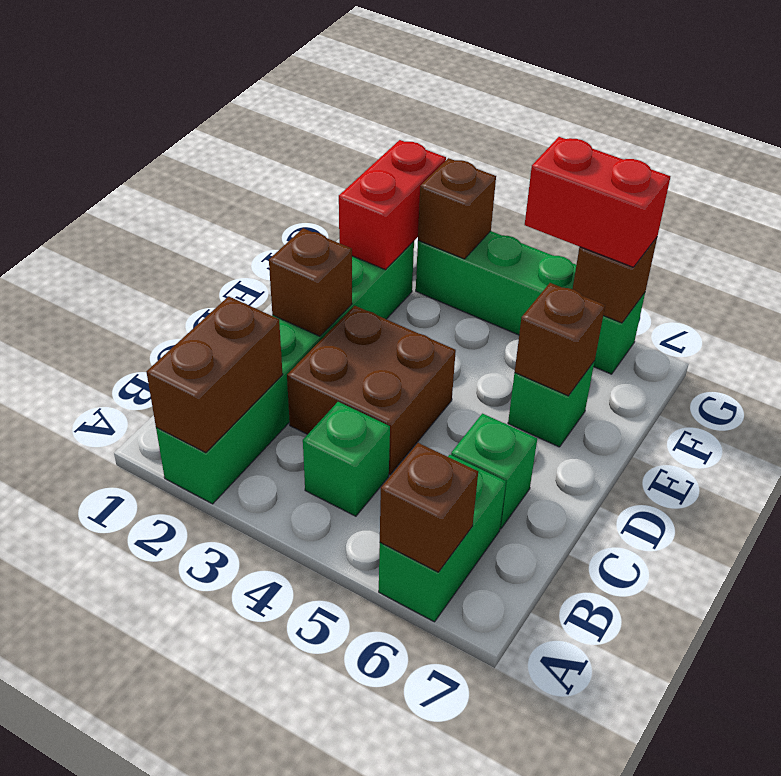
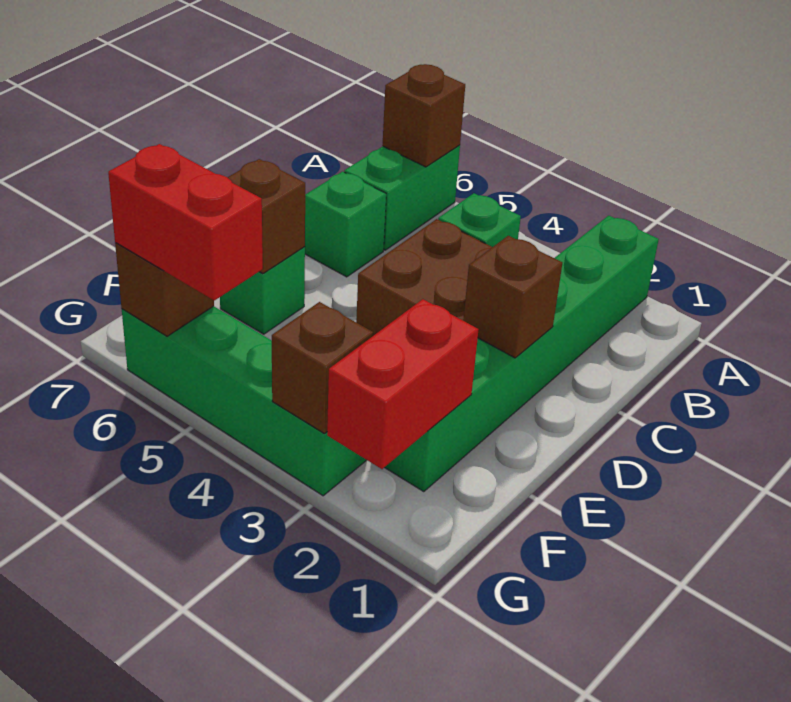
brown brick A2:B2 level 2 -> none

